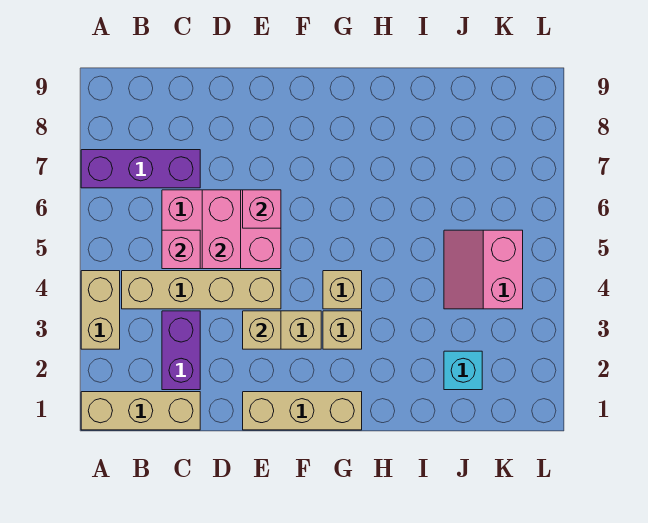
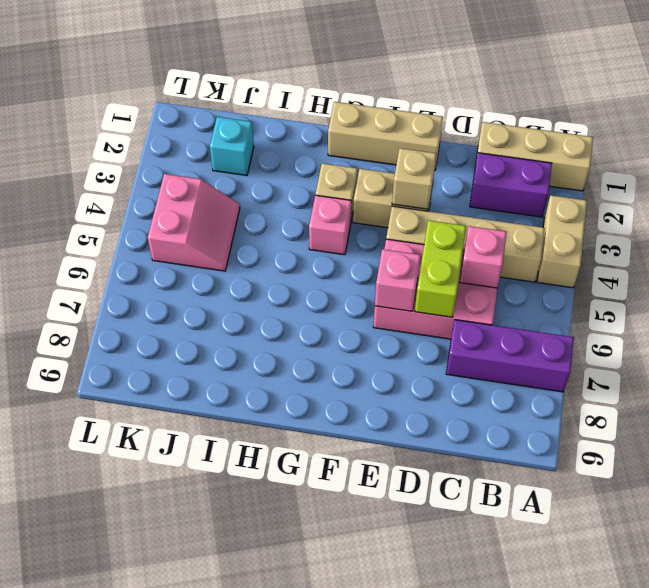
purple brick C2:C3 level 1 -> purple brick B2:C2 level 1
pink brick D5:D6 level 2 -> lime brick D5:D6 level 2
tan brick G4 level 1 -> pink brick G4 level 1

